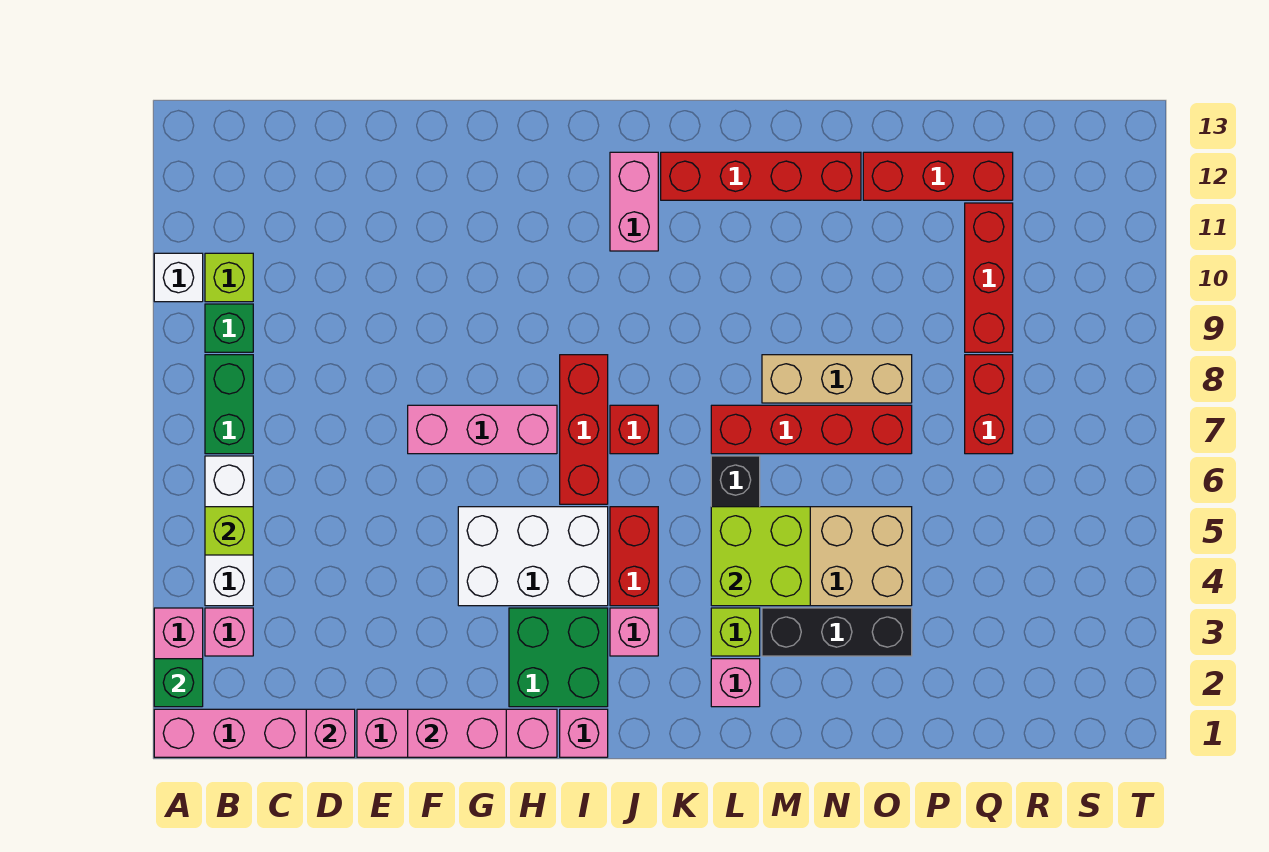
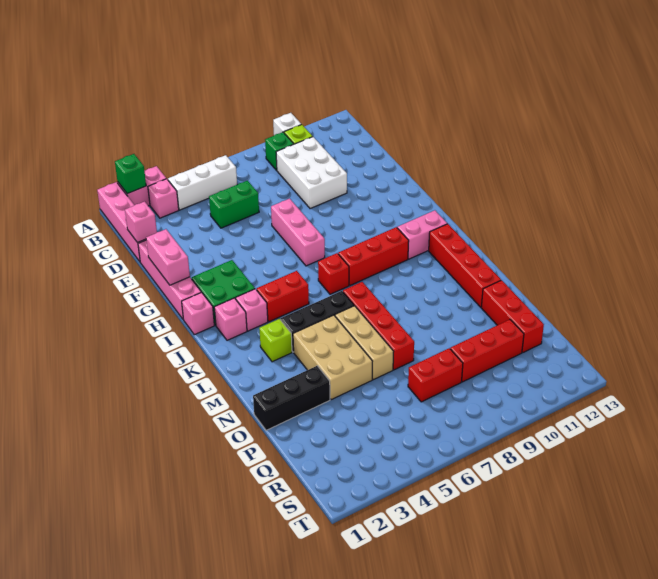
lime brick B5 level 2 -> none
green brick B7:B8 level 1 -> green brick D5:D6 level 1
white brick G4:I5 level 1 -> white brick C9:E10 level 1
red brick I6:I8 level 1 -> red brick J8:J10 level 1
pink brick L2 level 1 -> pink brick J2 level 1
lime brick L4:M5 level 2 -> none
black brick M3:O3 level 1 -> black brick O1:O3 level 1
tan brick M8:O8 level 1 -> tan brick M6:O6 level 1

